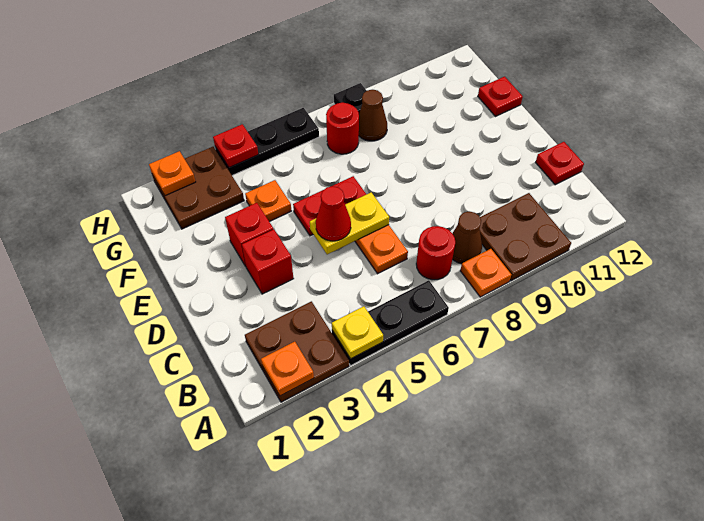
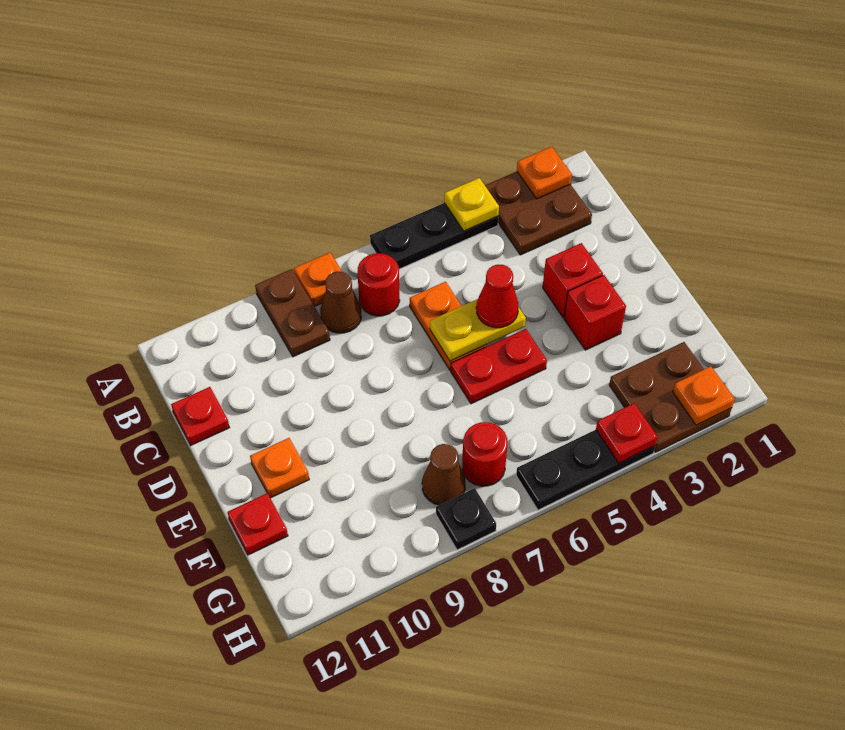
brown plate A9:B10 level 1 -> brown plate A9:B9 level 1
orange plate F4 level 1 -> orange plate E11 level 1

